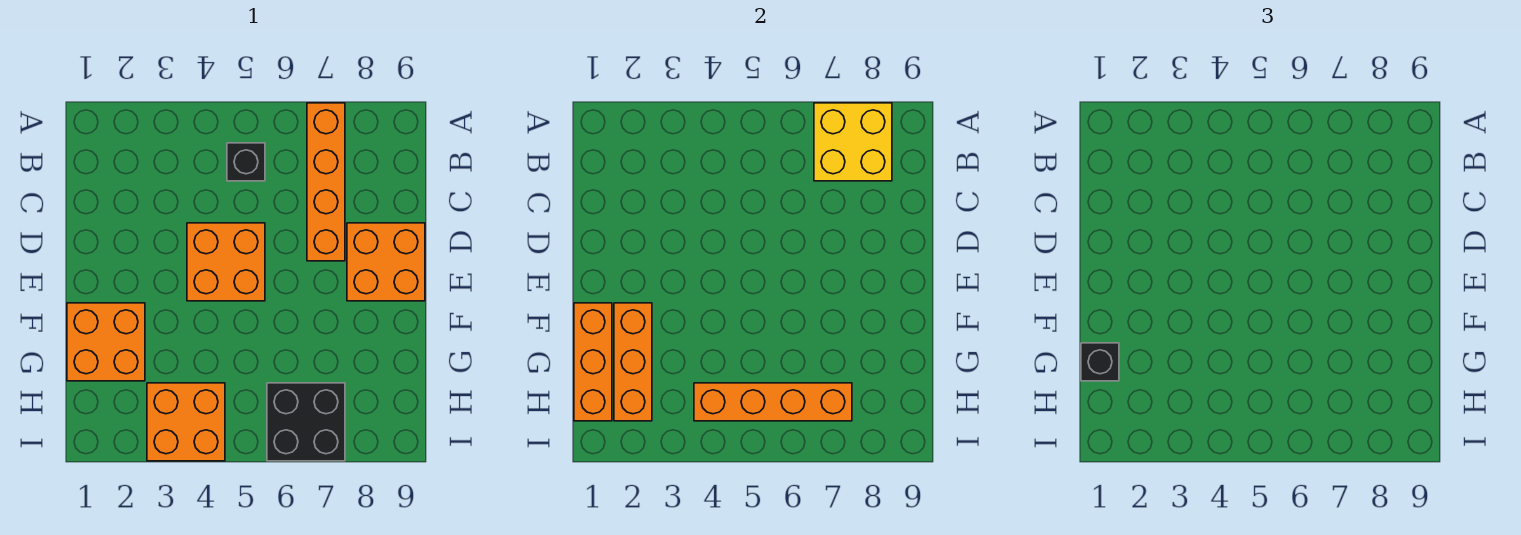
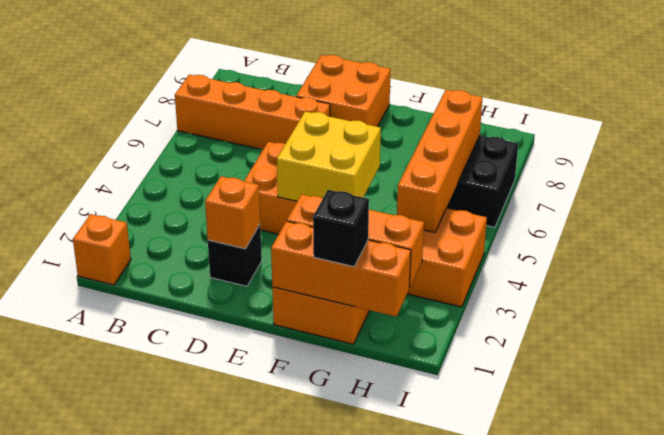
none -> orange brick A1 level 1
yellow brick A7:B8 level 2 -> yellow brick E4:F5 level 2
black brick B5 level 1 -> black brick D2 level 1
none -> orange brick D2 level 2

